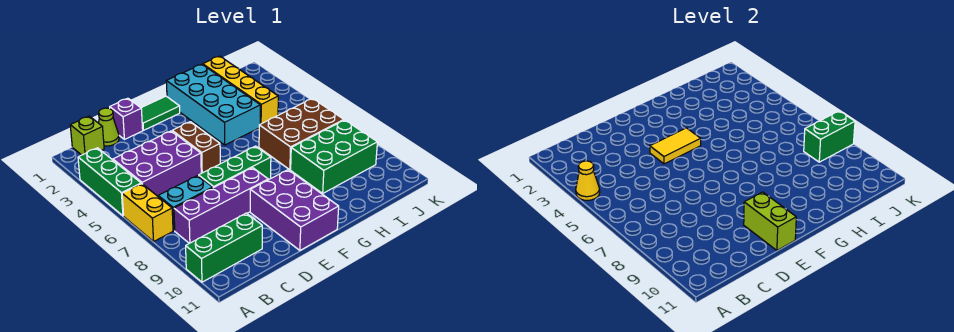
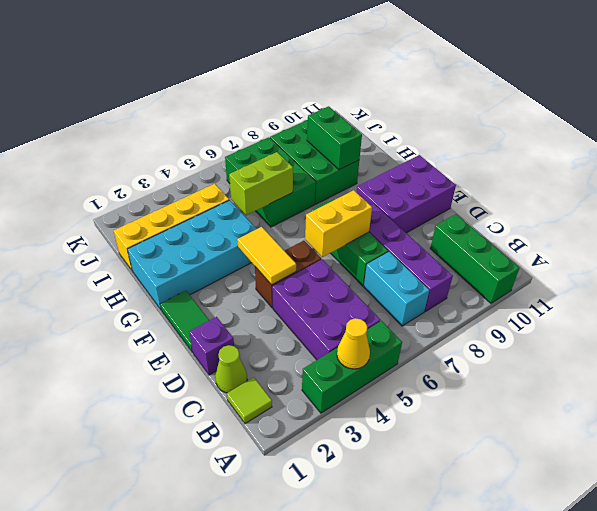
yellow brick A6:A7 level 1 -> yellow brick E6:E7 level 2
lime brick B1 level 1 -> lime tile B1 level 1
lime brick E10:E11 level 2 -> lime brick H5:H6 level 2
brown brick H6:J7 level 1 -> green brick H6:J7 level 1
green brick J8:K8 level 2 -> green brick H9:I9 level 2

